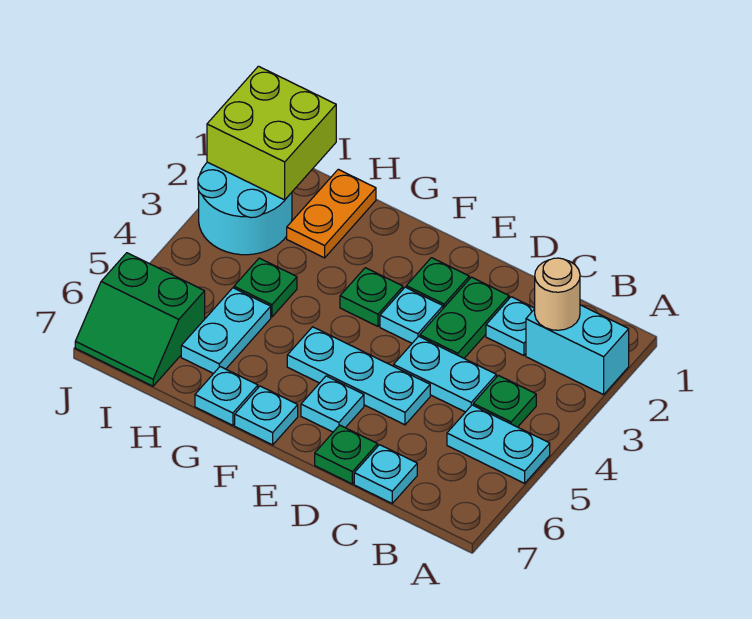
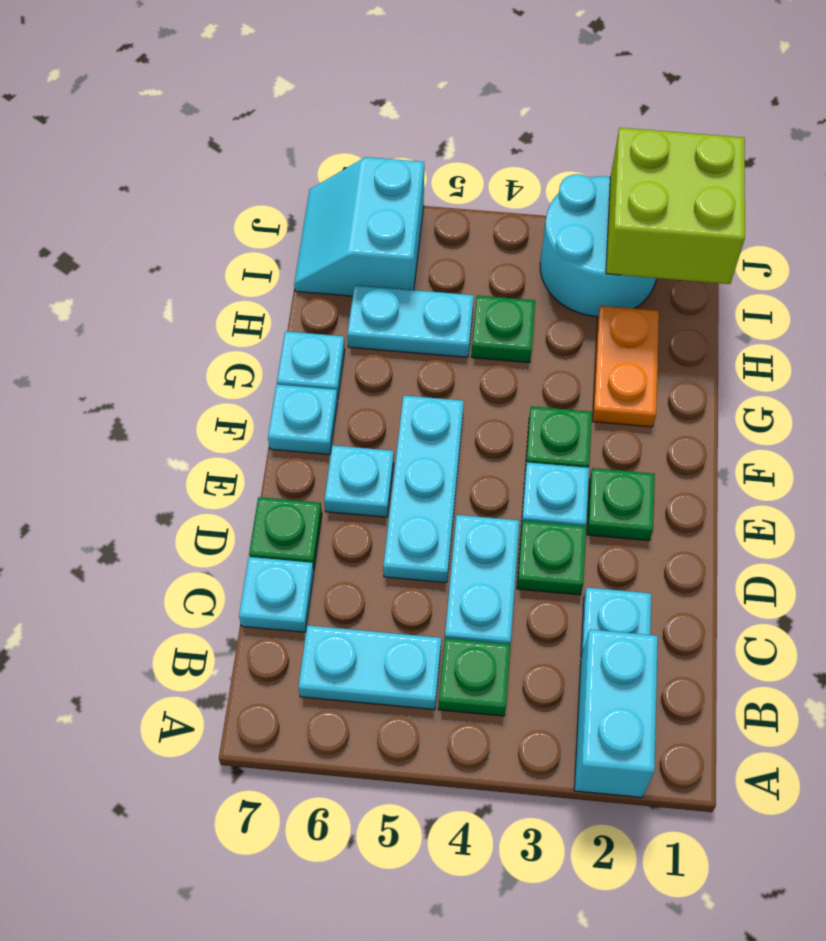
cyan plate A5:B5 level 1 -> cyan plate B5:B6 level 1
tan round brick B2 level 2 -> none
green plate D2:D3 level 1 -> green plate D3 level 1
orange plate H1:H2 level 1 -> orange plate G2:H2 level 1
green slope I6:J7 level 1 top 6 -> cyan slope I6:J7 level 1 top 6

